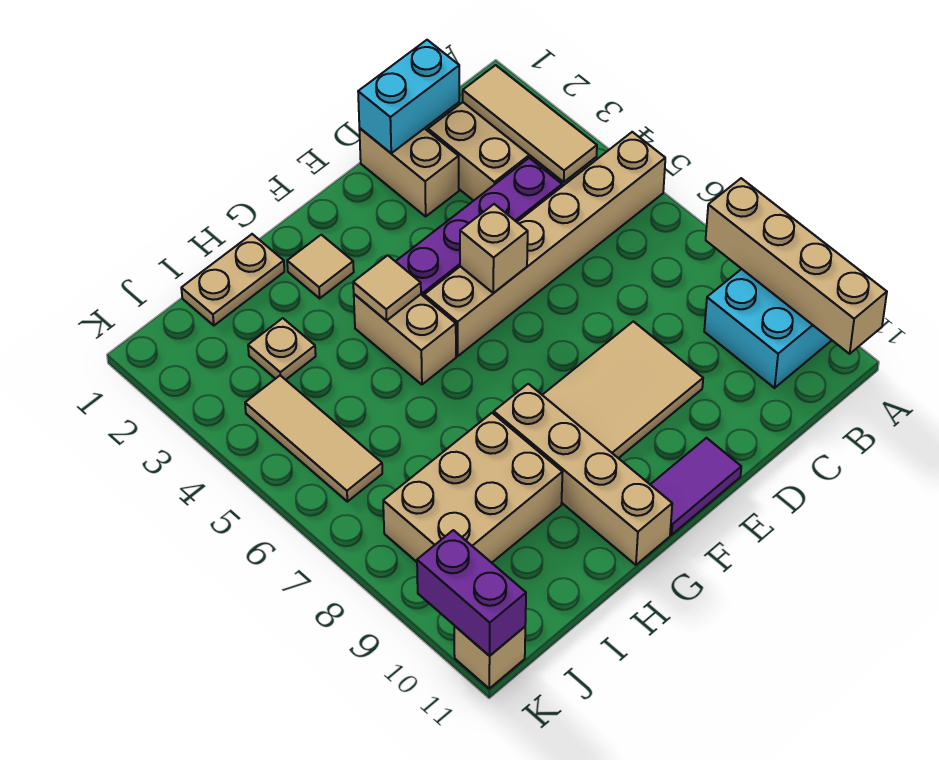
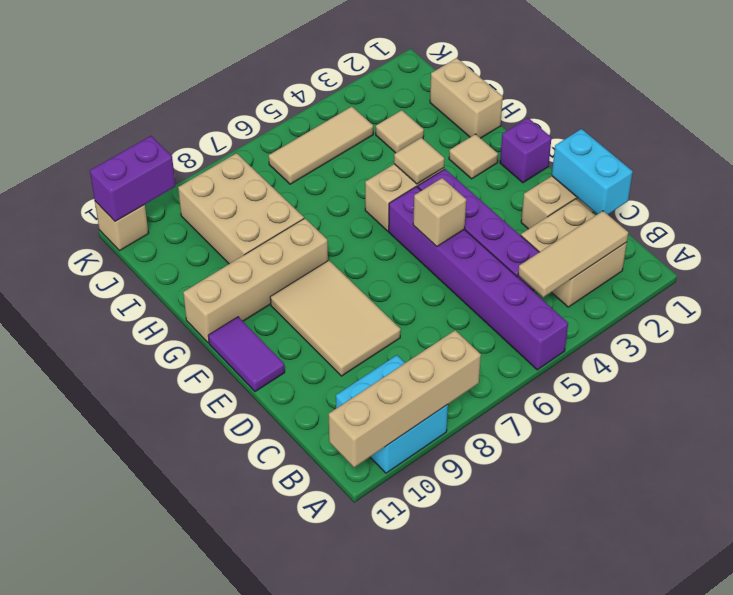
tan brick A5:F5 level 1 -> purple brick A5:F5 level 1
none -> purple brick F1 level 1
tan plate H1:I1 level 1 -> tan brick H1:I1 level 1
tan plate I3 level 1 -> tan tile I3 level 1

